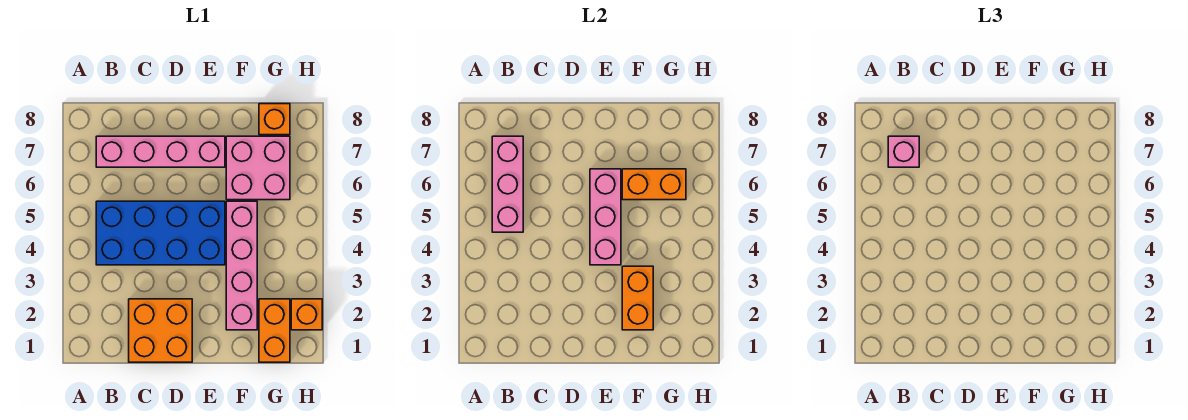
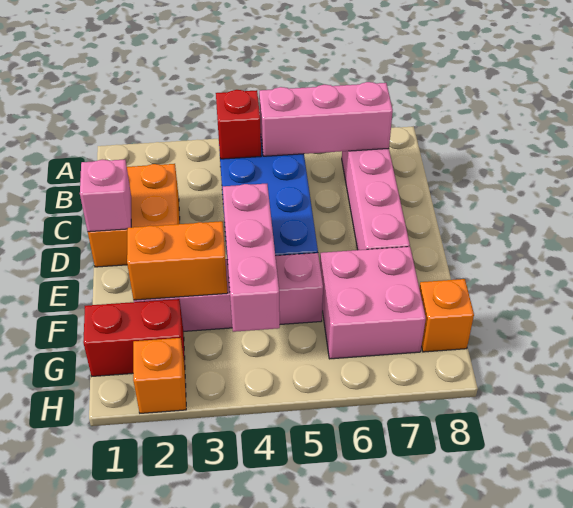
none -> red brick B4 level 2
pink brick B7 level 3 -> pink brick D1 level 2
pink brick E4:E6 level 2 -> pink brick E4:G4 level 2
orange brick F6:G6 level 2 -> none
orange brick G1:G2 level 1 -> red brick G1:G2 level 1

